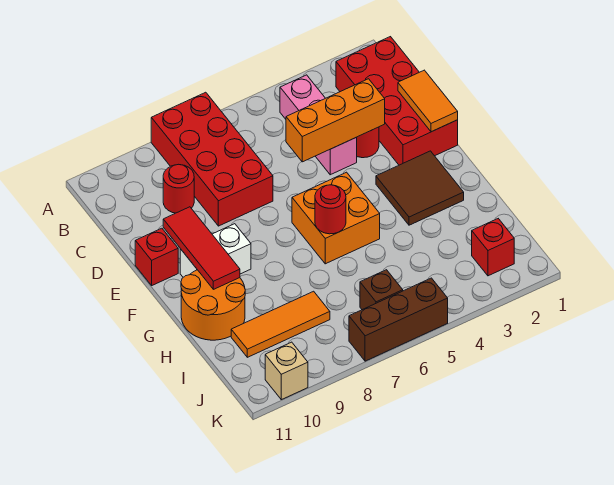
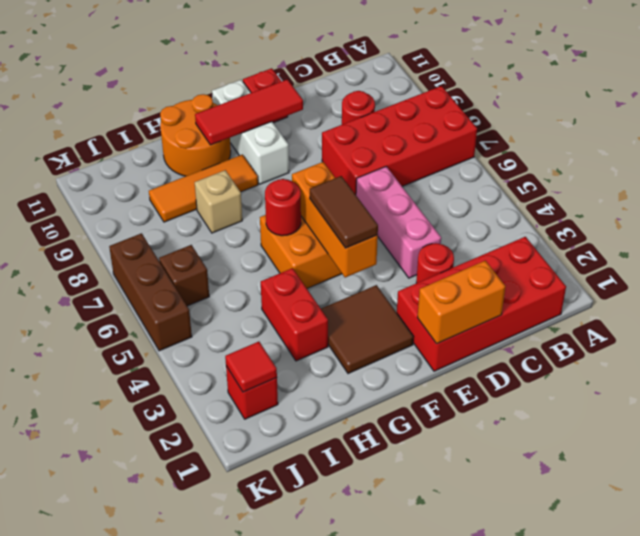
pink brick B4:D4 level 1 -> pink brick D4:D6 level 1
orange tile D1:E1 level 2 -> orange brick D1:E1 level 2
orange brick D3:D5 level 2 -> orange brick F4:F6 level 2
none -> brown tile F4:F5 level 3
white brick F9:F10 level 1 -> white brick F9:F11 level 1
none -> red brick H3:H4 level 1
orange tile I8:I10 level 1 -> orange tile G9:I9 level 1
none -> red tile J2 level 2
tan brick K10 level 1 -> tan brick H8 level 1

